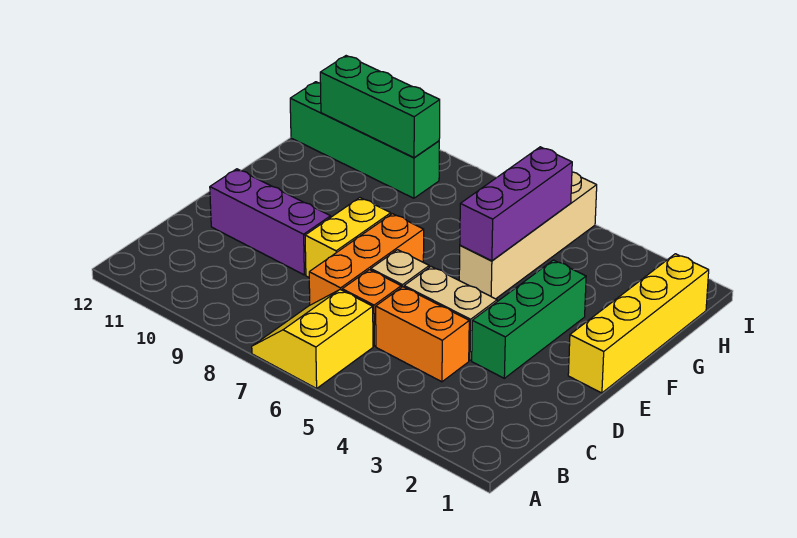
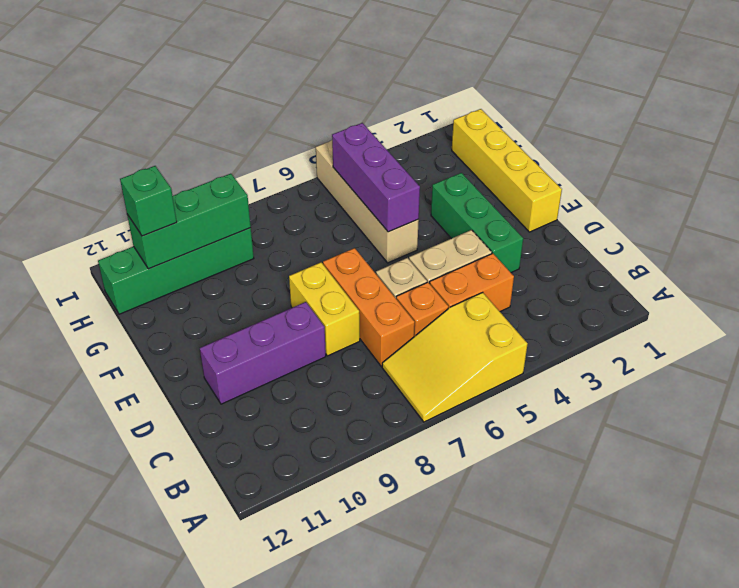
yellow slope A6:B7 level 1 top 6 -> yellow slope A5:B7 level 1 top 5
none -> green brick H11 level 3

